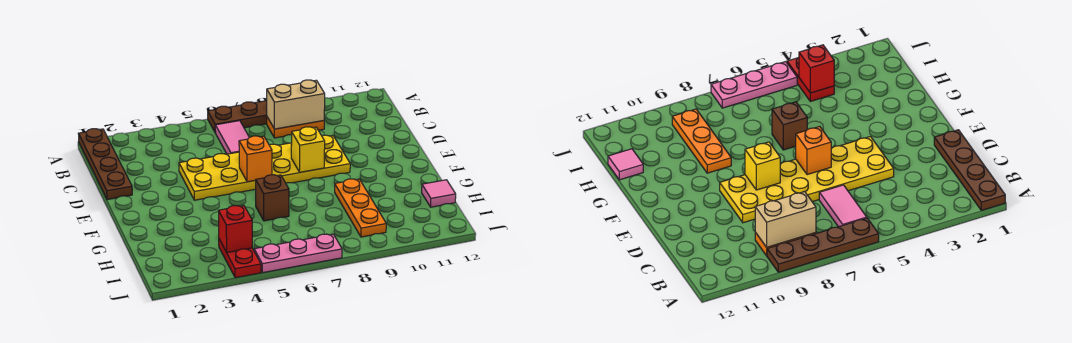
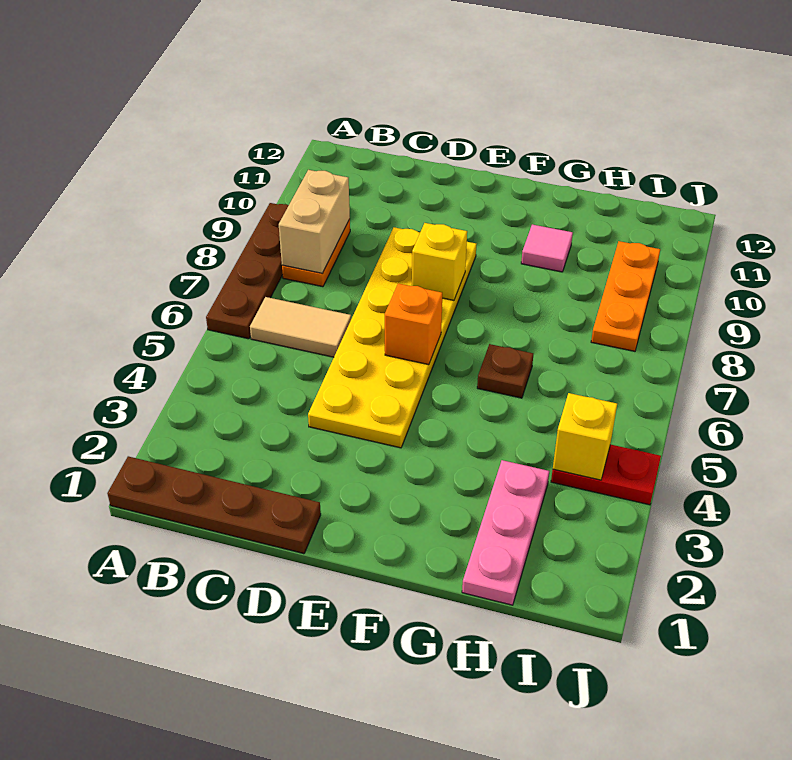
pink tile B6:C6 level 1 -> tan tile B6:C6 level 1
brown brick G6 level 1 -> brown plate G6 level 1
orange plate G9:I9 level 1 -> orange plate I8:I10 level 1
pink tile H12 level 1 -> pink tile G10 level 1
red brick I4 level 2 -> yellow brick I4 level 2
pink plate J5:J7 level 1 -> pink plate H1:H3 level 1

